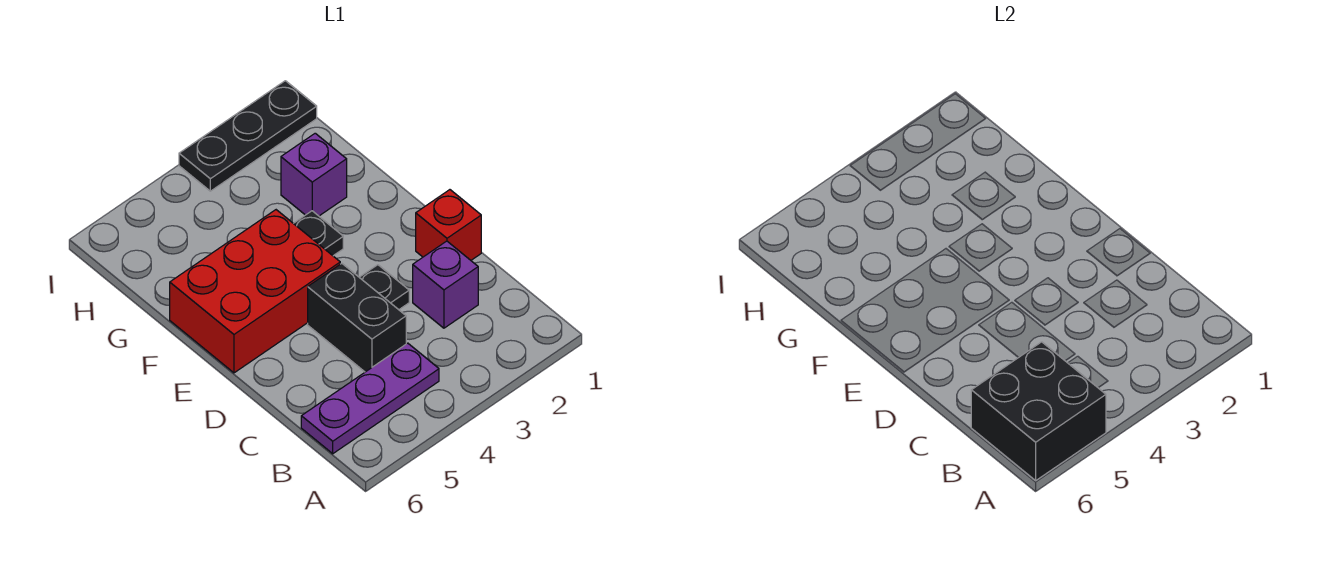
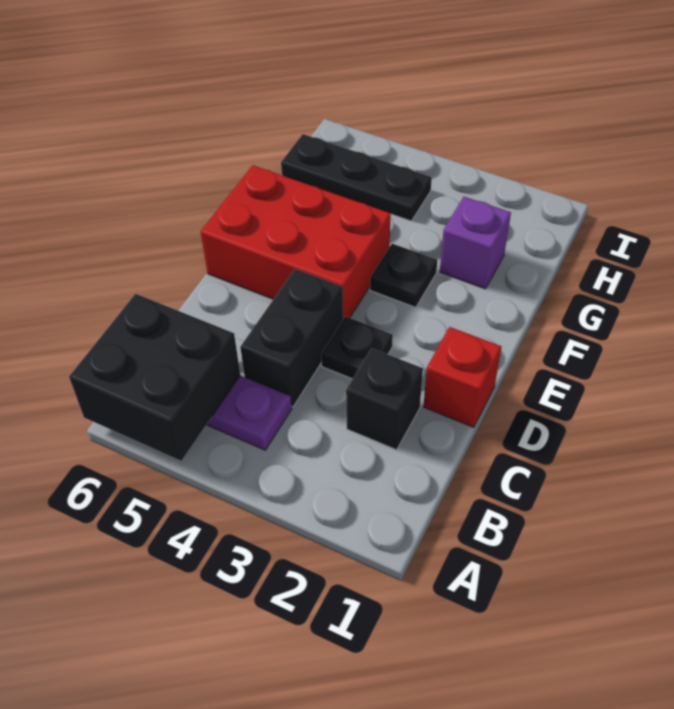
purple brick C2 level 1 -> black brick C2 level 1
black plate I1:I3 level 1 -> black plate H4:H6 level 1

